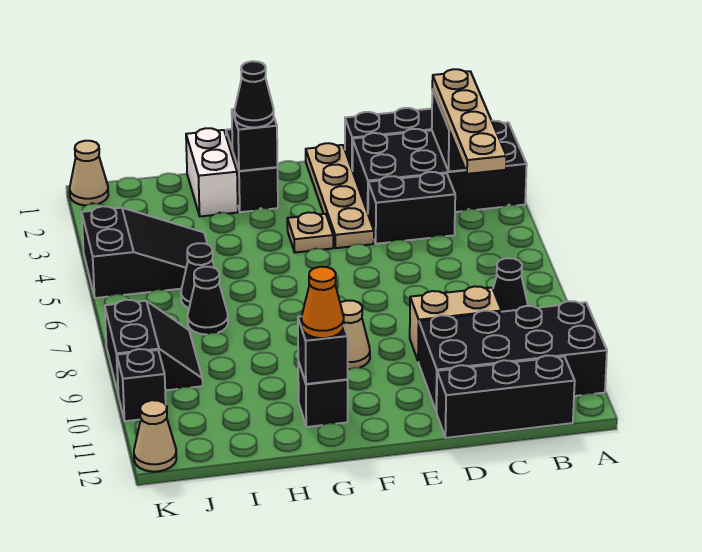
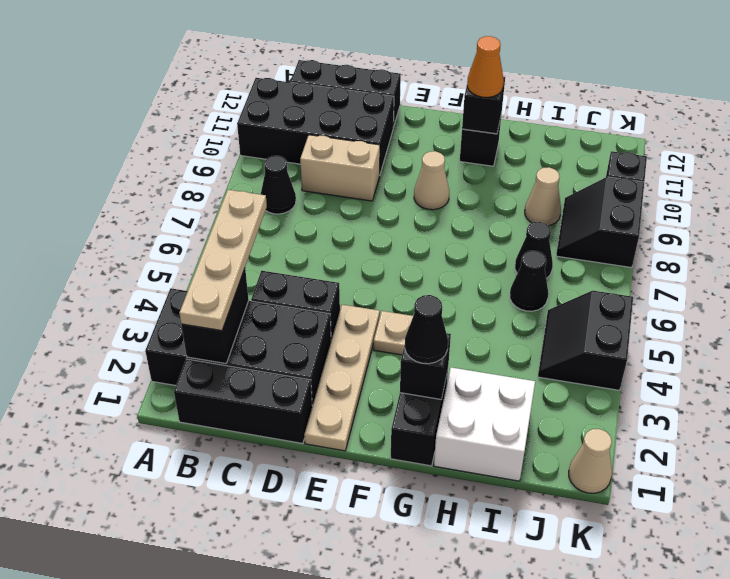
white brick H1:H2 level 1 -> white brick H1:I2 level 1
black slope I4:K5 level 1 top K -> black slope J4:K5 level 1 top K
tan cone K12 level 1 -> tan cone I9 level 1

